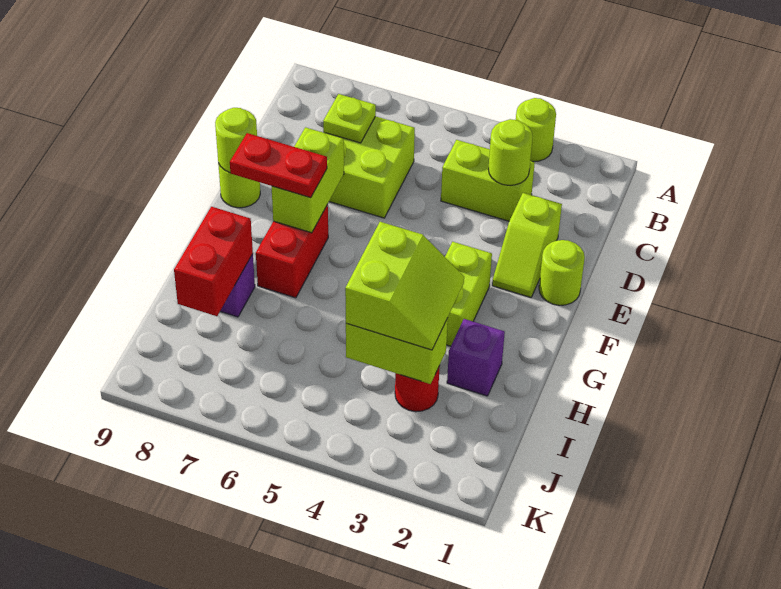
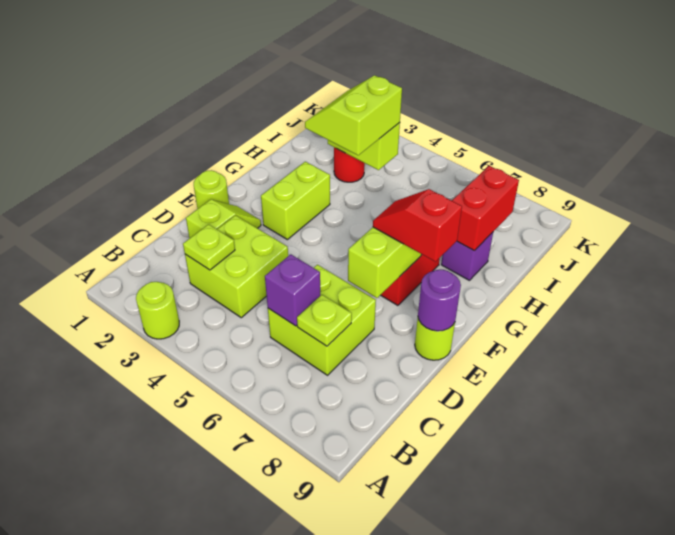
lime brick C3:C4 level 1 -> lime brick C3:D4 level 1
lime round brick C3 level 2 -> lime plate C3 level 2
lime round brick E9 level 2 -> purple round brick E9 level 2
red plate F7:F8 level 3 -> red slope F7:F8 level 3 top 8
purple brick H2 level 1 -> purple brick C6 level 2

